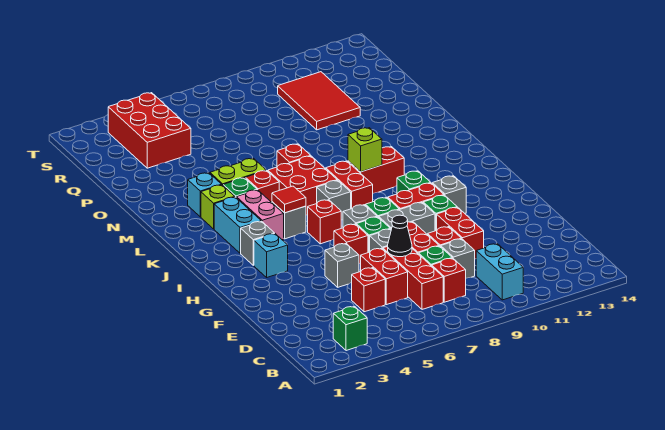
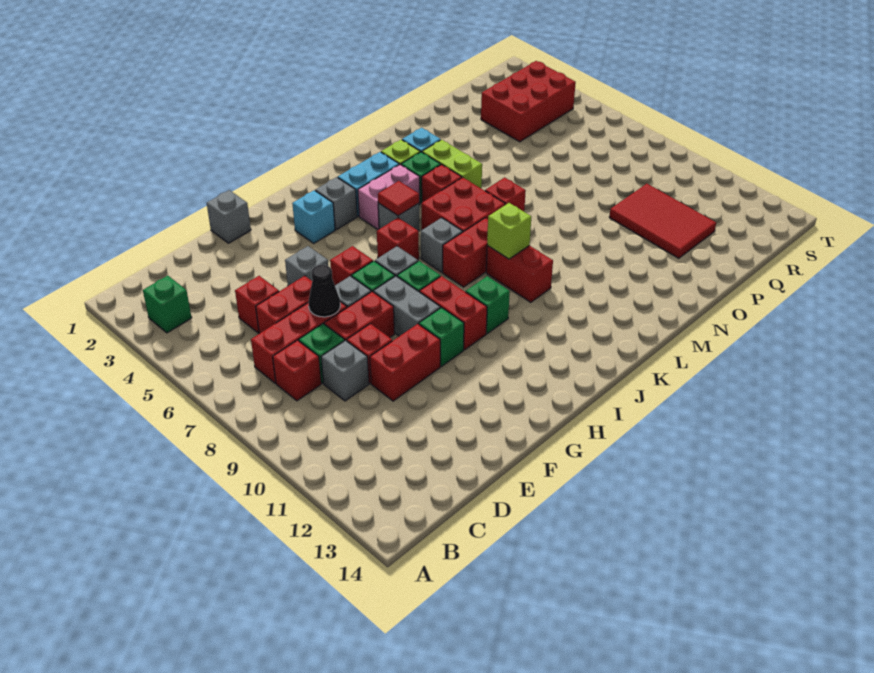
cyan brick B10:C10 level 1 -> none
grey brick H11 level 1 -> grey brick F1 level 1
red tile P10:R11 level 1 -> red tile P10:Q12 level 1

